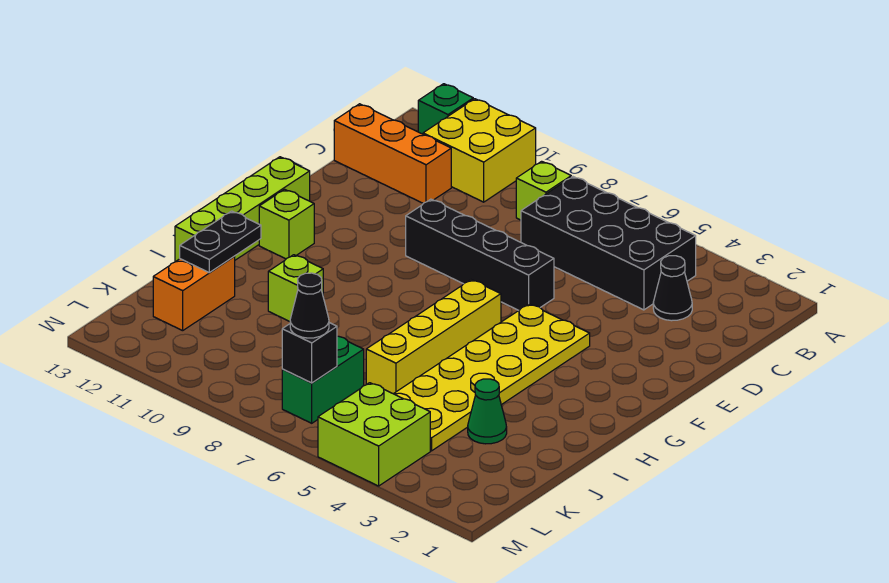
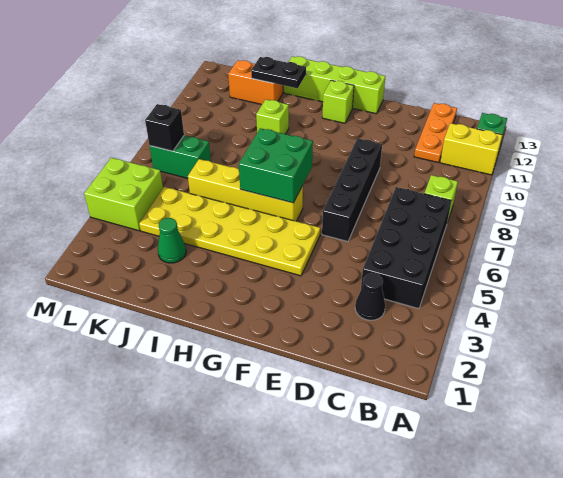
yellow brick A10:B11 level 1 -> yellow brick A11:B11 level 1
orange brick C11:C13 level 1 -> orange plate C11:C13 level 1
none -> green brick G6:H7 level 2
black cone L7 level 3 -> none

